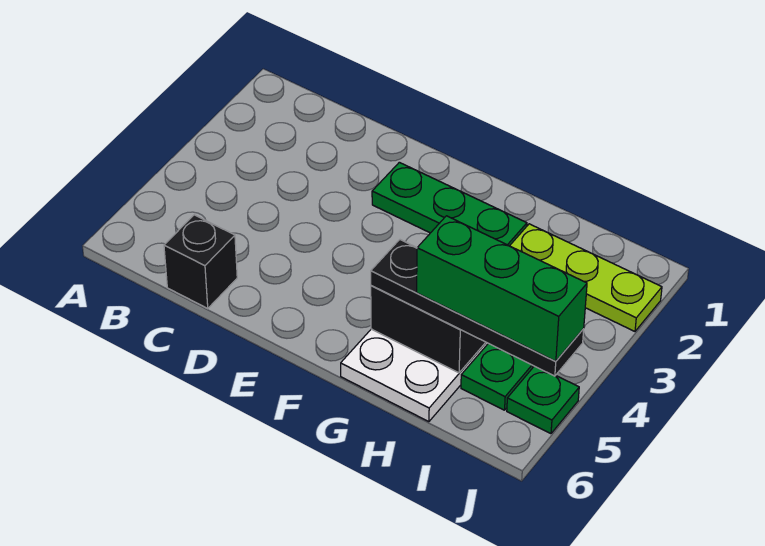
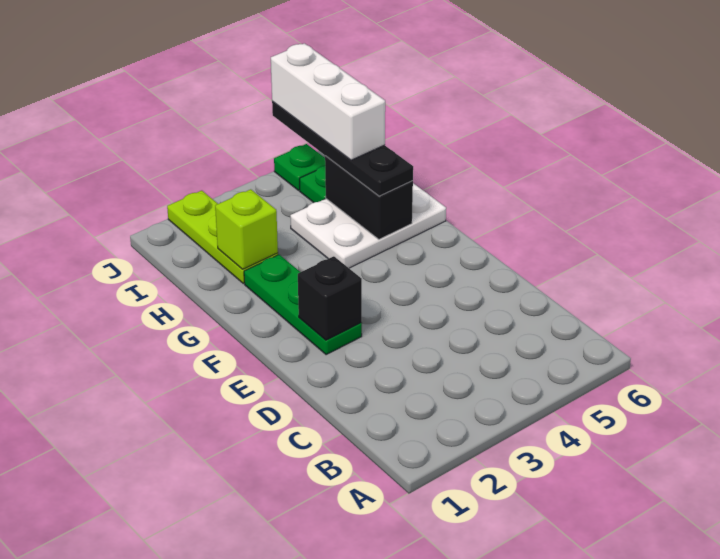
black brick C6 level 1 -> black brick E2 level 2
none -> lime brick H2 level 2
green brick H5:J5 level 4 -> white brick H5:J5 level 4

